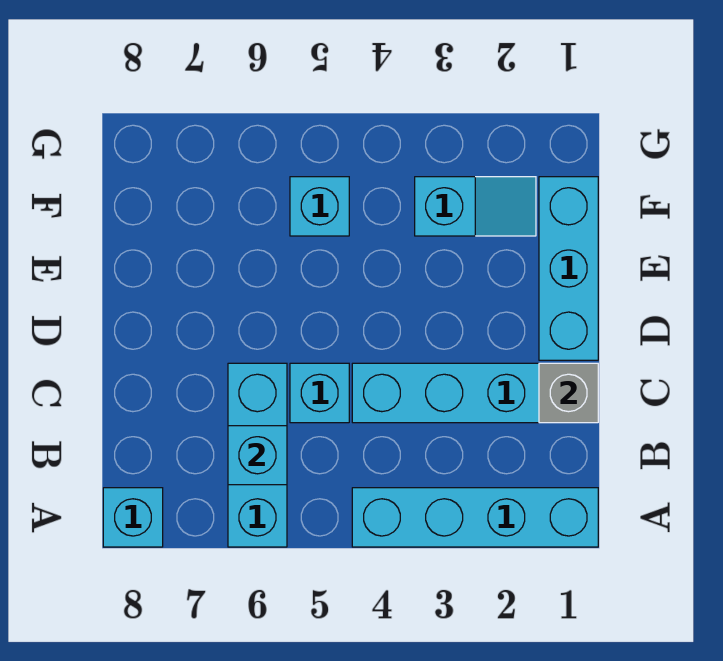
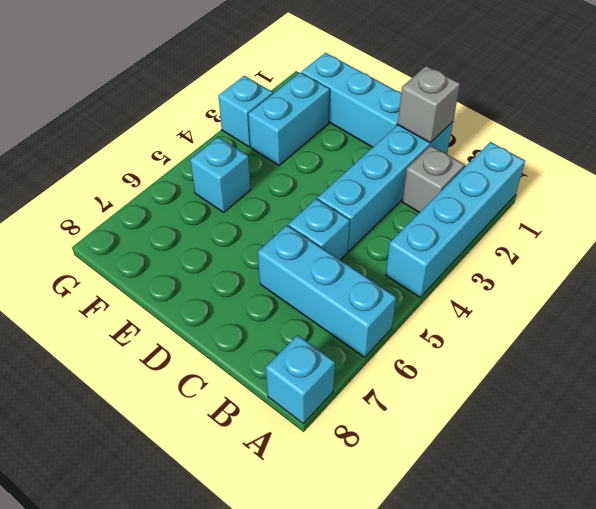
none -> grey brick B2 level 1
cyan brick B6 level 2 -> cyan brick G3 level 1
cyan slope F2:F3 level 1 top 3 -> cyan brick F2:F3 level 1

